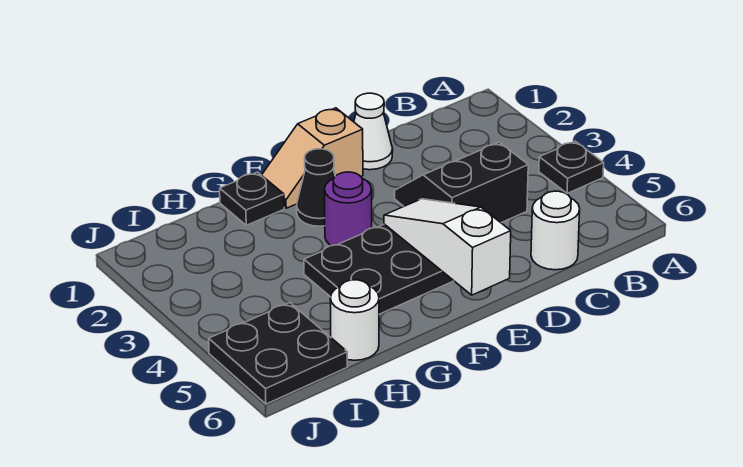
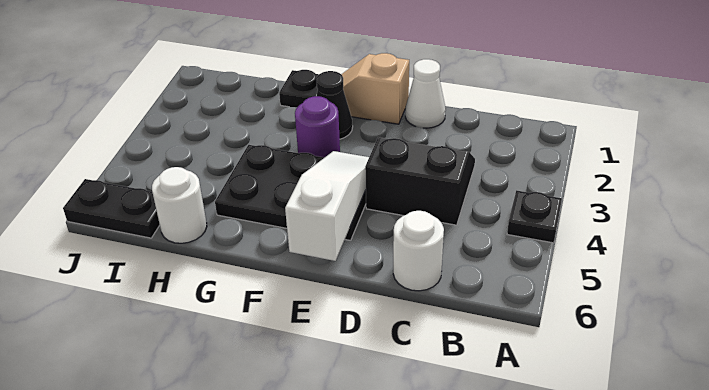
black plate I5:J6 level 1 -> black plate I6:J6 level 1

